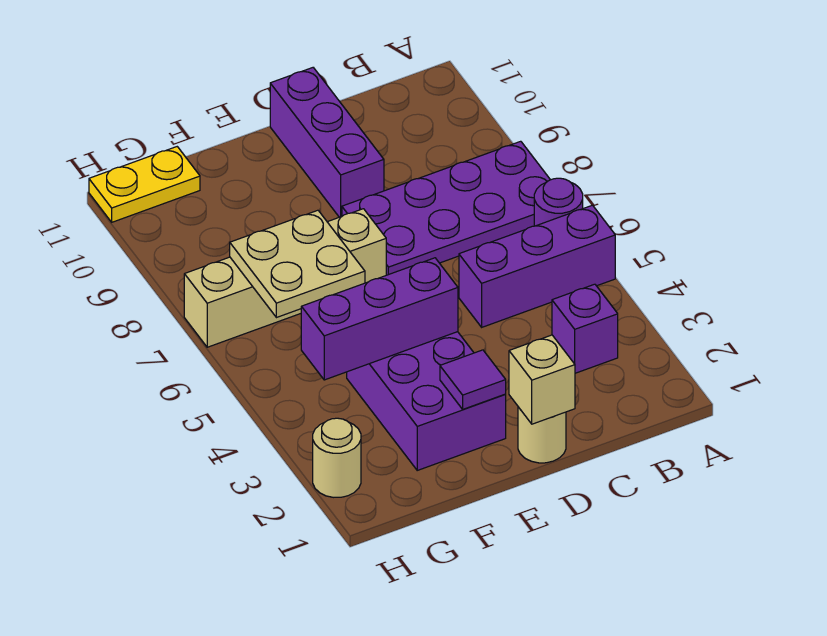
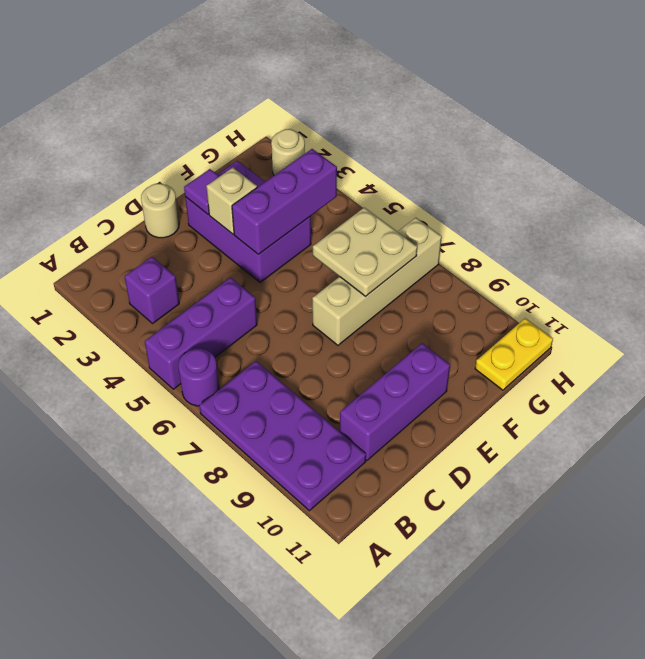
purple plate A7:D8 level 1 -> purple plate A7:B10 level 1
tan brick D1 level 2 -> tan brick E3 level 2
purple brick D9:D11 level 1 -> purple brick C10:E10 level 1

